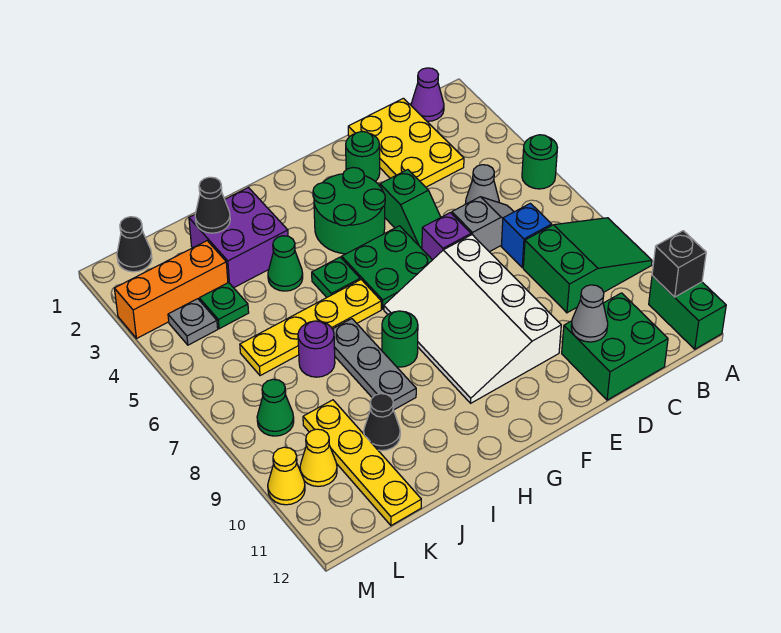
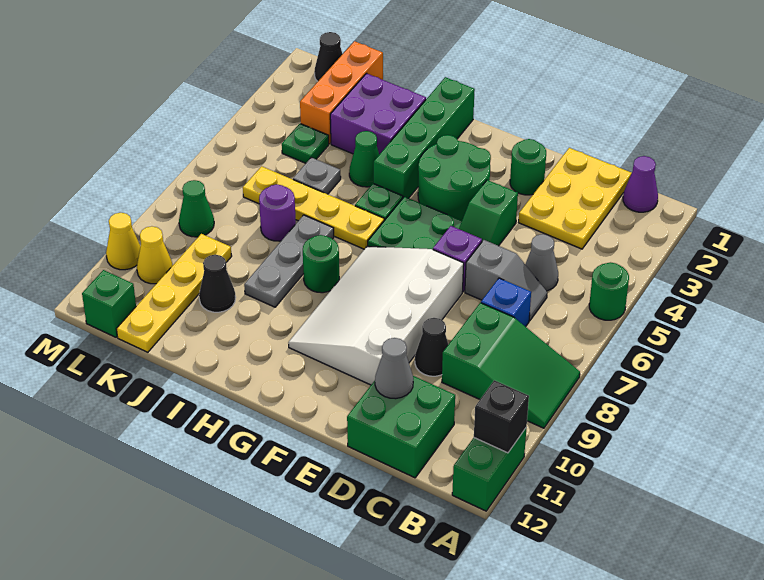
none -> green brick H1:H4 level 1
black cone J2 level 2 -> black cone D9 level 1
orange brick K3:M3 level 1 -> orange brick K1:K3 level 1
grey plate L4 level 1 -> grey plate J5 level 1
none -> green brick L12 level 1

